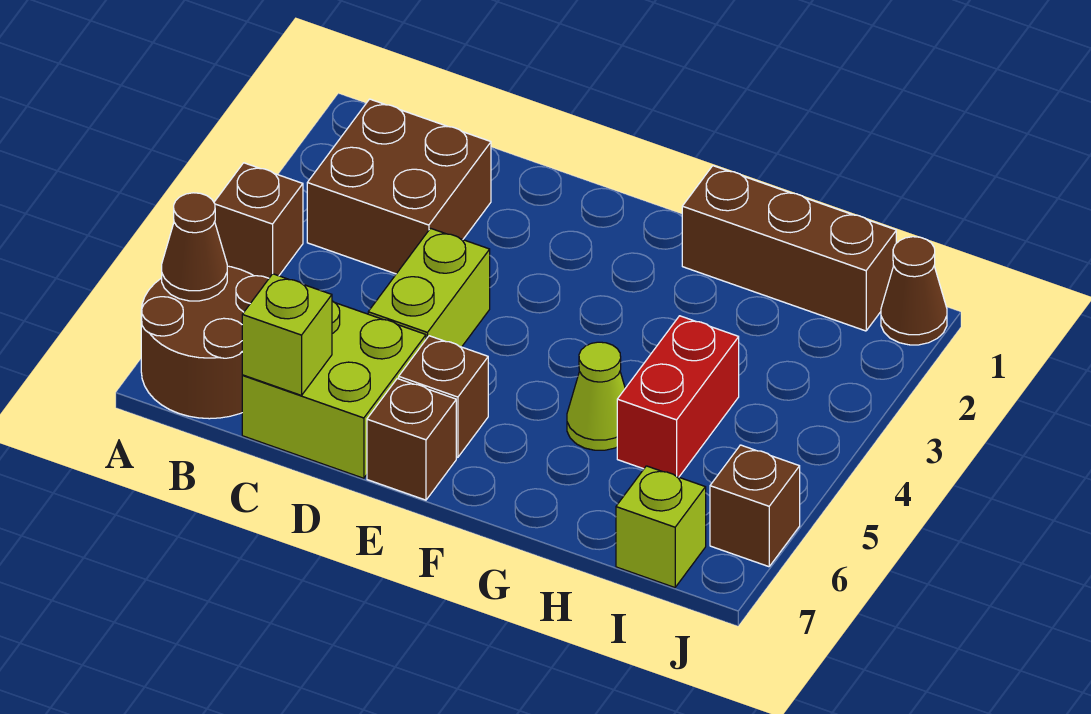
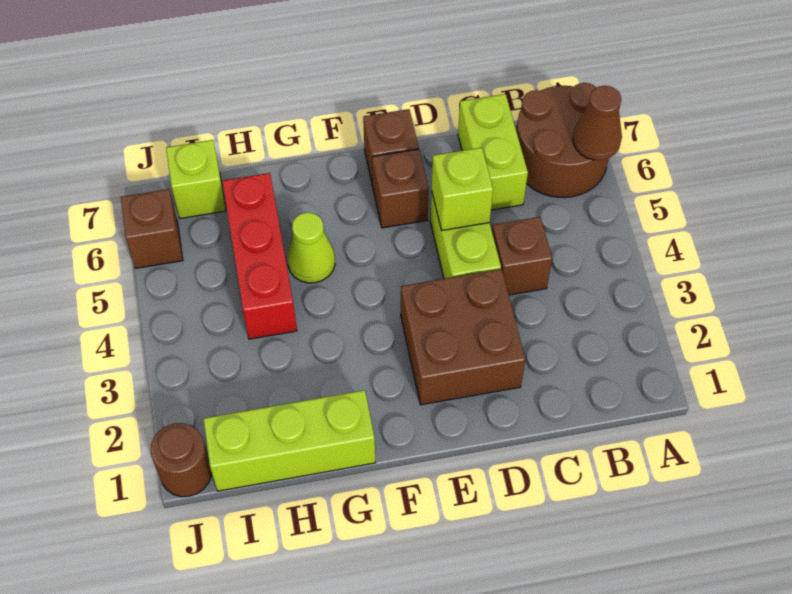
brown brick A4 level 1 -> brown brick C4 level 1
brown brick B2:C3 level 1 -> brown brick D2:E3 level 1
lime brick C6:D7 level 1 -> lime brick C6:C7 level 1
lime brick C7 level 2 -> lime brick D5 level 2
brown brick G1:I1 level 1 -> lime brick G1:I1 level 1
red brick H4:H5 level 1 -> red brick H4:H6 level 1
brown cone J1 level 1 -> brown round brick J1 level 1

